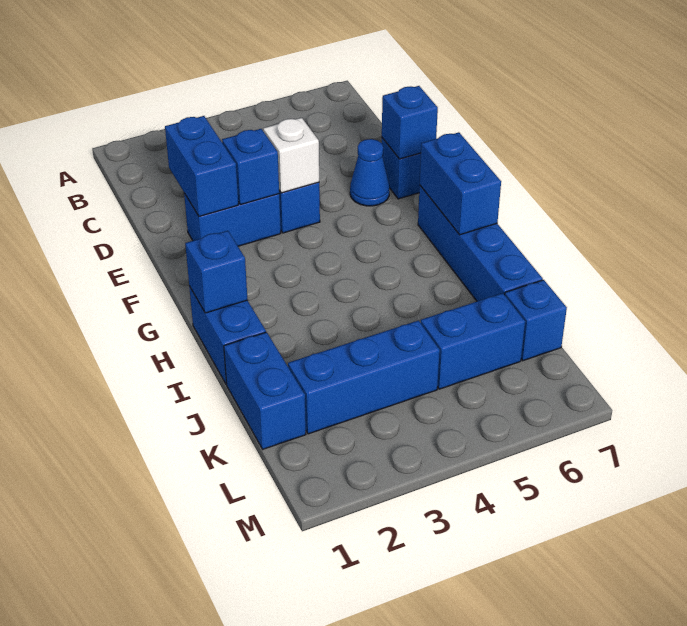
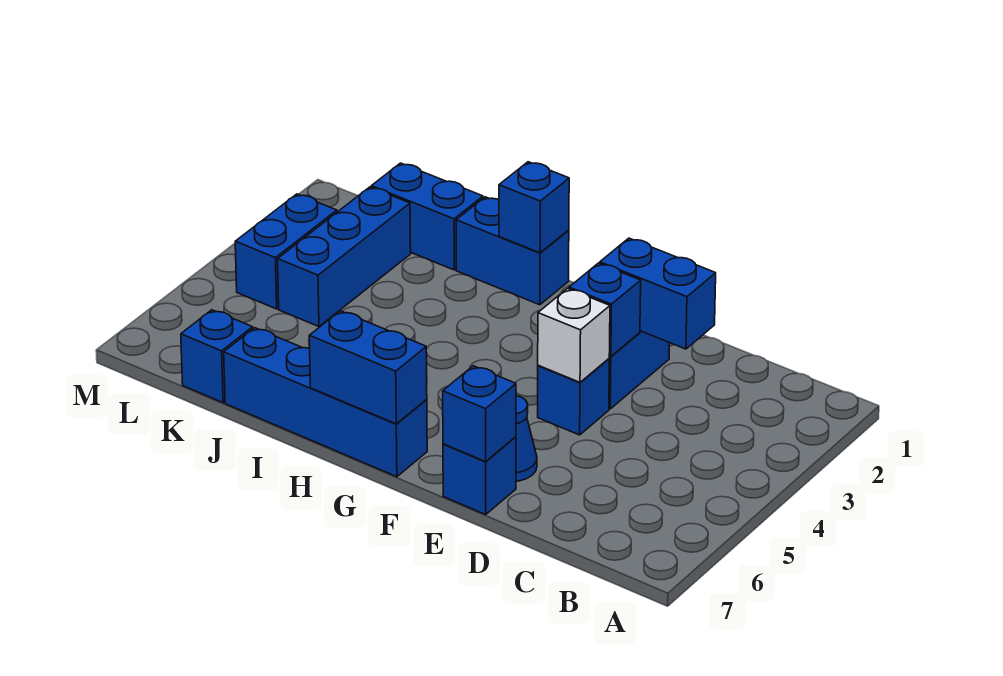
blue brick K5:K6 level 1 -> blue brick L3:L4 level 1

